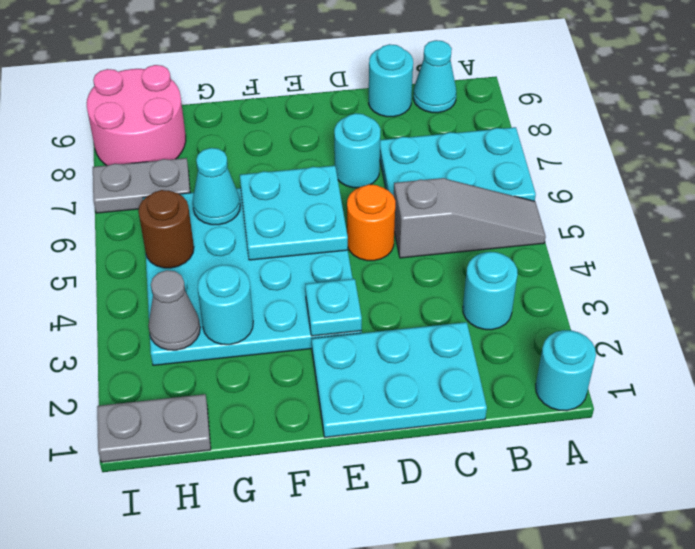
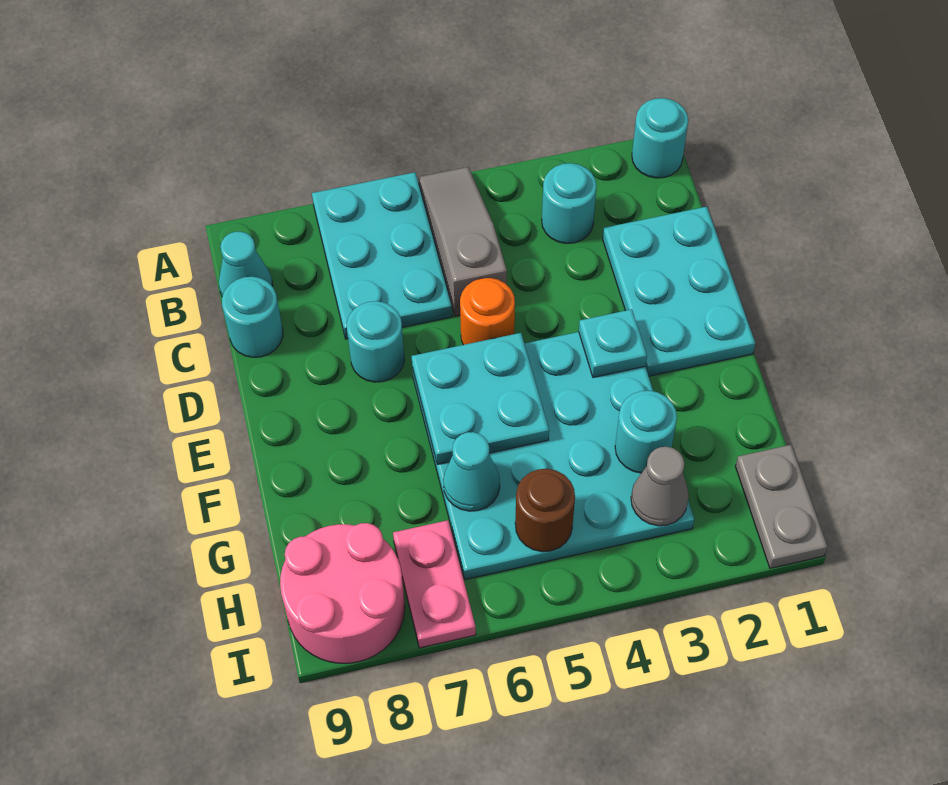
grey plate H7:I7 level 1 -> pink plate H7:I7 level 1

